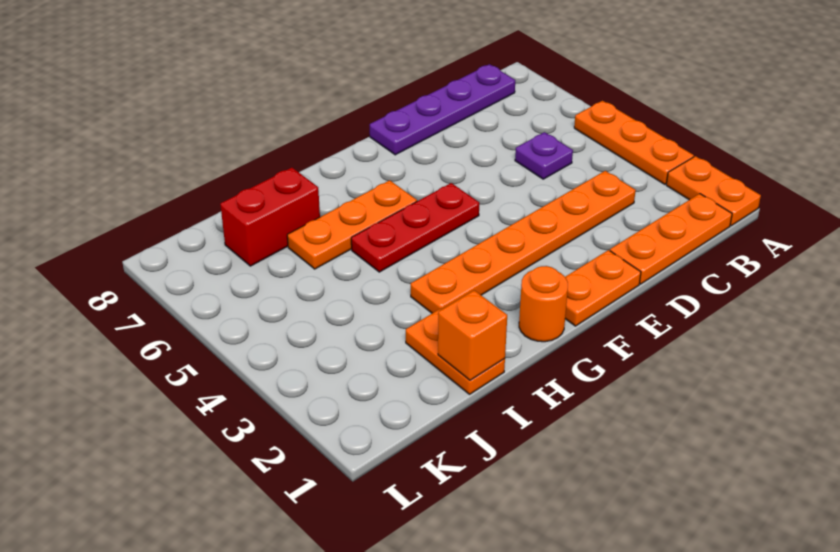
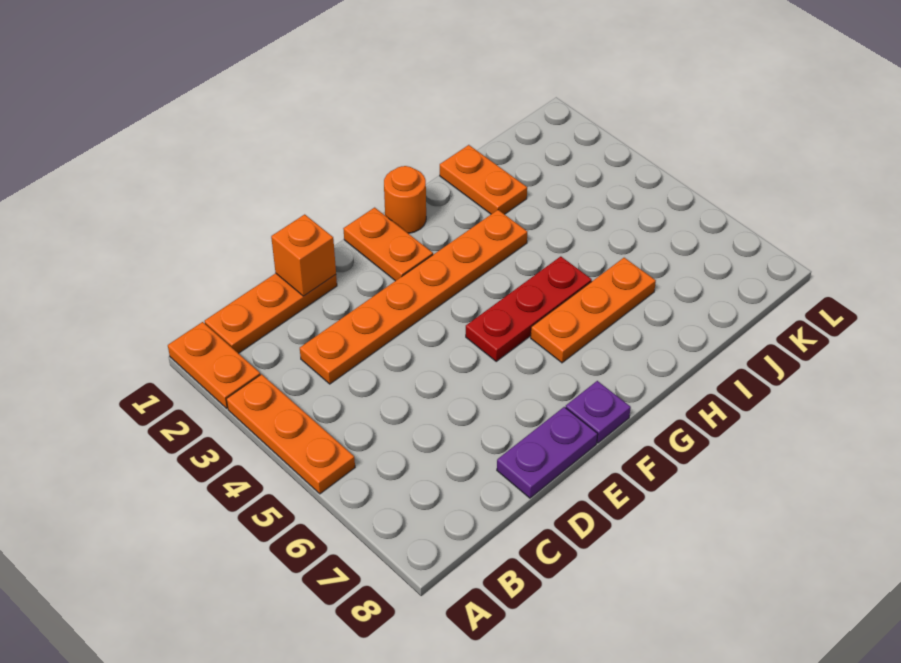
purple plate B8:E8 level 1 -> purple plate D8:E8 level 1
purple plate C5 level 1 -> purple plate F8 level 1
orange plate E1:F1 level 1 -> orange plate F1:F2 level 1
orange brick I1 level 2 -> orange brick D1 level 2
red brick I7:J7 level 1 -> none

